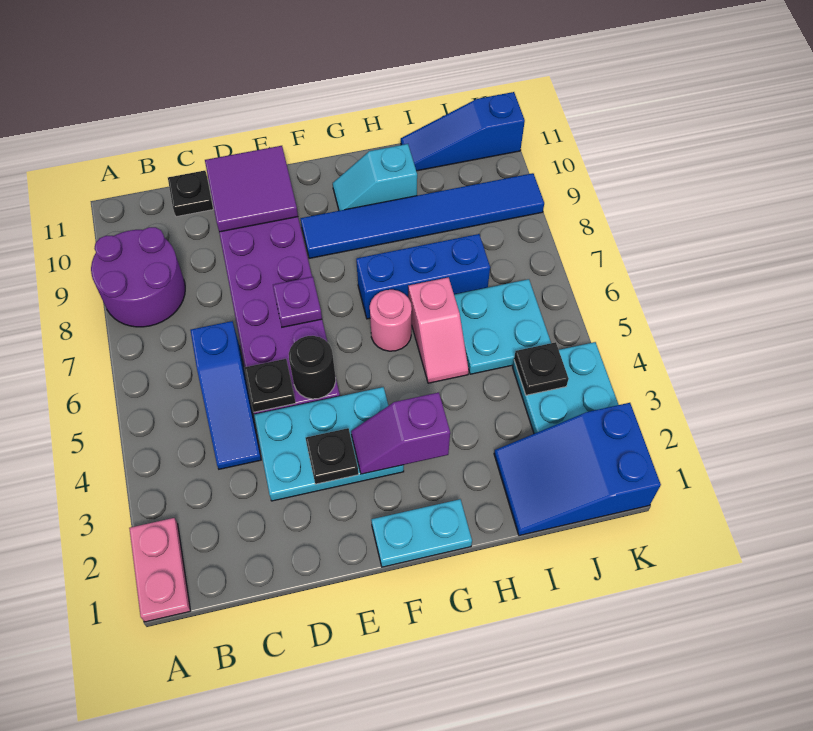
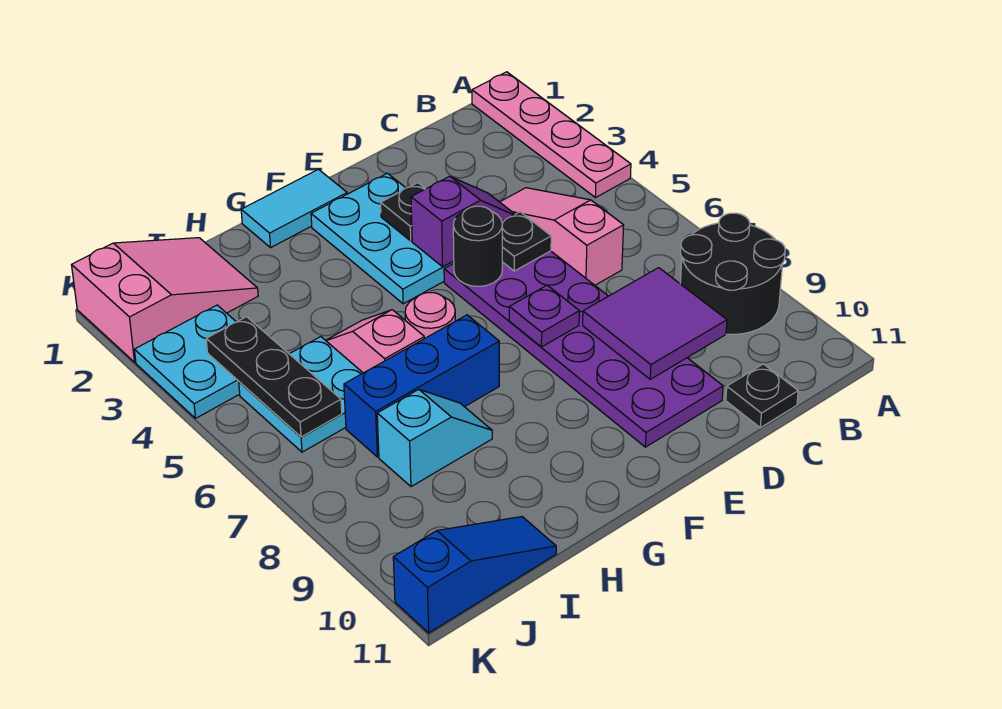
pink plate A1:A2 level 1 -> pink plate A1:A4 level 1
purple round brick A8:B9 level 1 -> black round brick A8:B9 level 1
blue slope C4:C6 level 1 top 6 -> pink slope C4:C6 level 1 top 6
cyan plate D3:F4 level 1 -> cyan plate E2:F4 level 1
purple tile D10:E11 level 2 -> purple tile C8:D9 level 2
cyan plate F1:G1 level 1 -> cyan tile F1:G1 level 1
purple slope F3:G3 level 2 top G -> purple slope D4:E4 level 2 top E
blue tile F9:K9 level 1 -> none
cyan slope G10:H10 level 1 top H -> cyan slope H8:I8 level 1 top I
blue slope I1:K2 level 1 top K -> pink slope I1:K2 level 1 top K
black plate J4 level 2 -> black plate J4:J6 level 2

